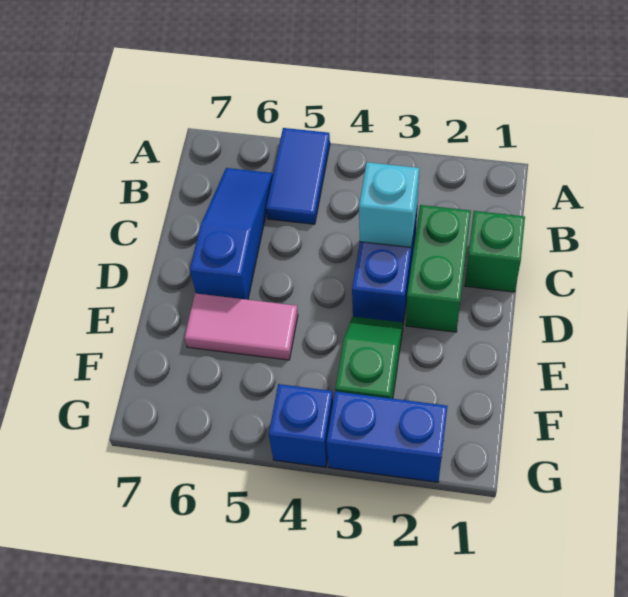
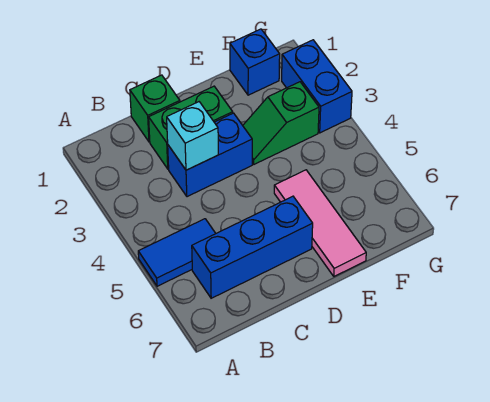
blue slope B6:D6 level 1 top D -> blue brick B6:D6 level 1
pink tile E5:E6 level 1 -> pink tile E5:E7 level 1
blue brick G4 level 1 -> blue brick F1 level 1

